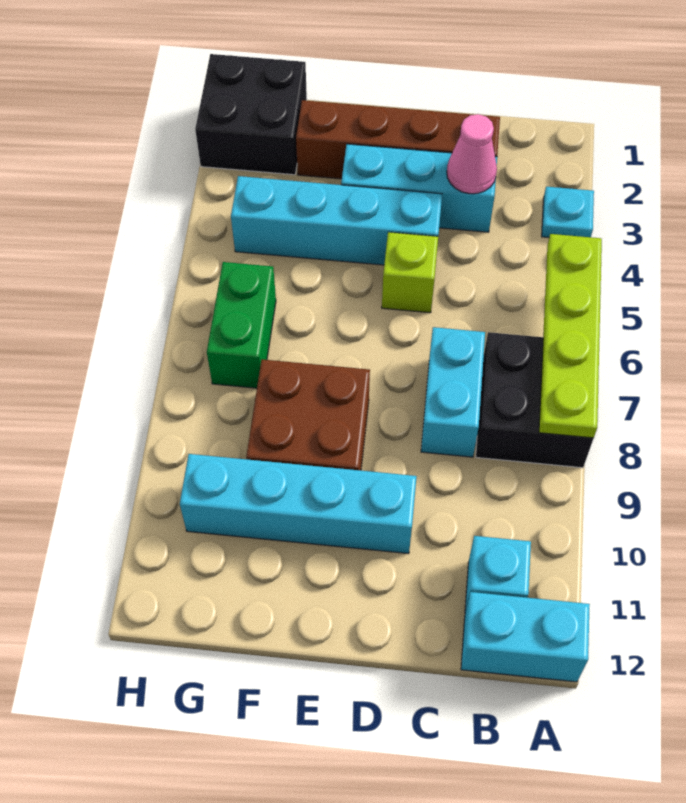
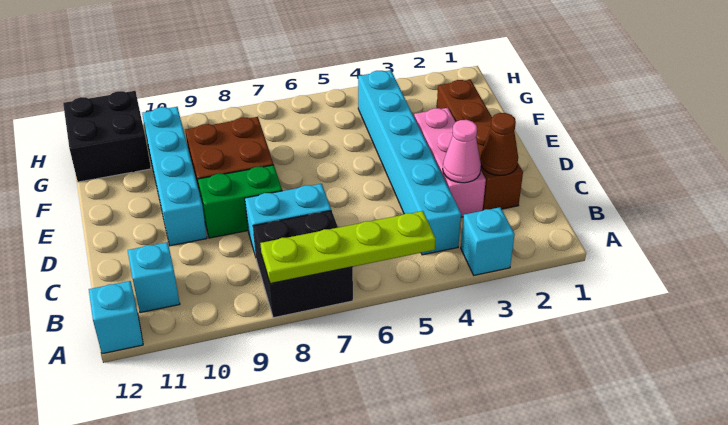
cyan plate A3 level 1 -> cyan brick A3 level 1
cyan brick A12:B12 level 1 -> cyan brick A12 level 1
none -> brown cone C2 level 2
cyan brick C3:E3 level 1 -> pink brick C3:E3 level 1
cyan brick D4:G4 level 1 -> cyan brick B4:G4 level 1
lime brick D5 level 1 -> none
black brick G1:H2 level 1 -> black brick G11:H12 level 1
green brick G6:G7 level 1 -> green brick D8:D9 level 1

